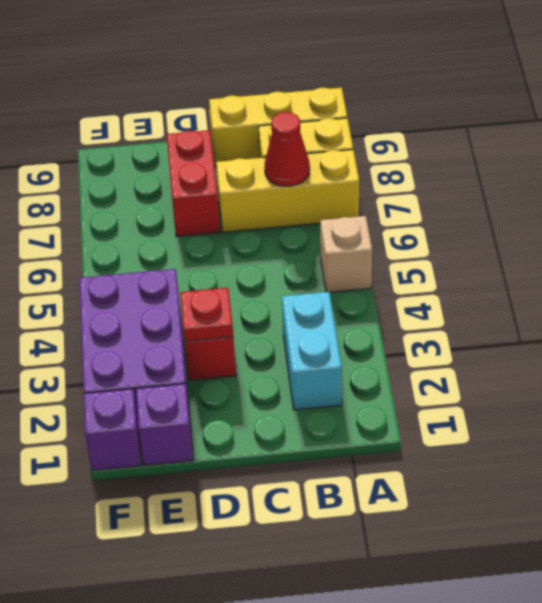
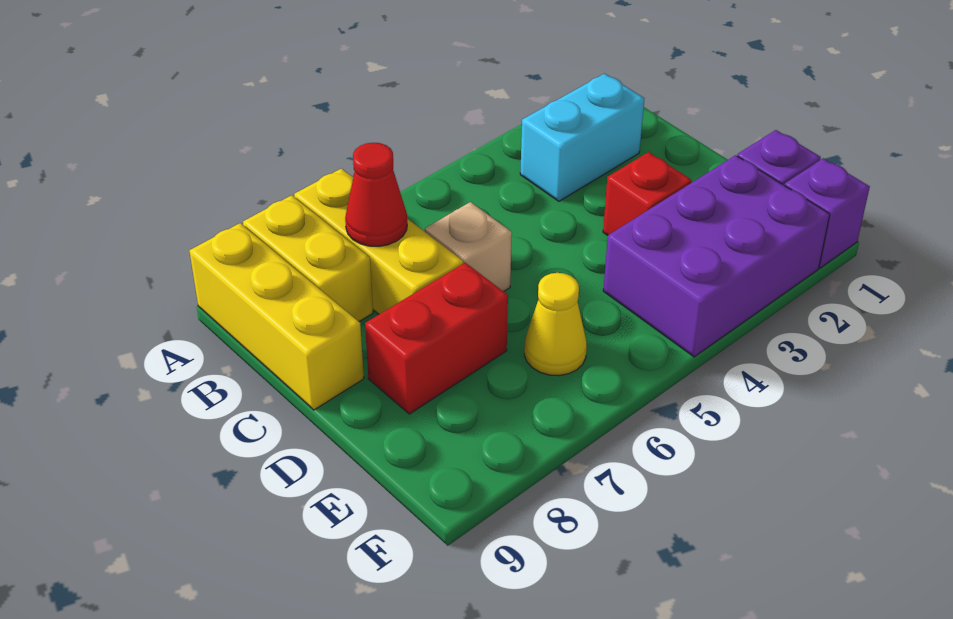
tan brick A5 level 1 -> tan brick C6 level 1
red plate D3 level 2 -> none
none -> yellow cone E6 level 1

